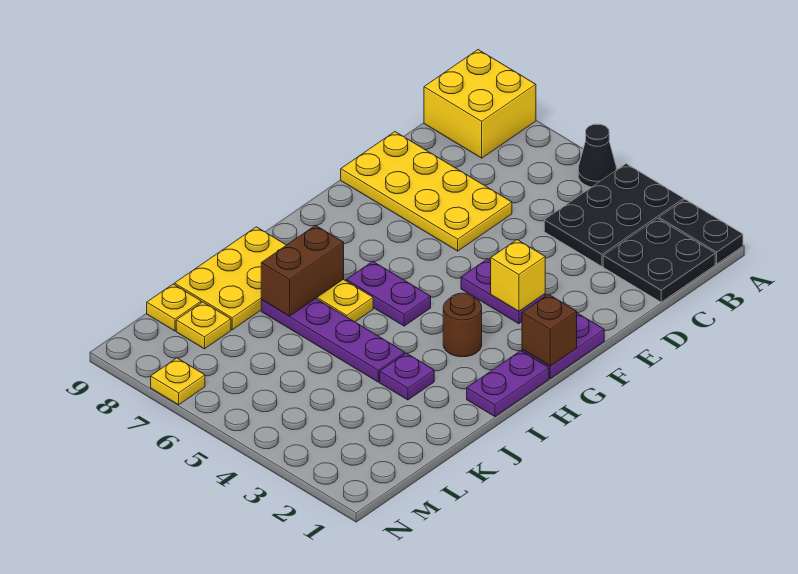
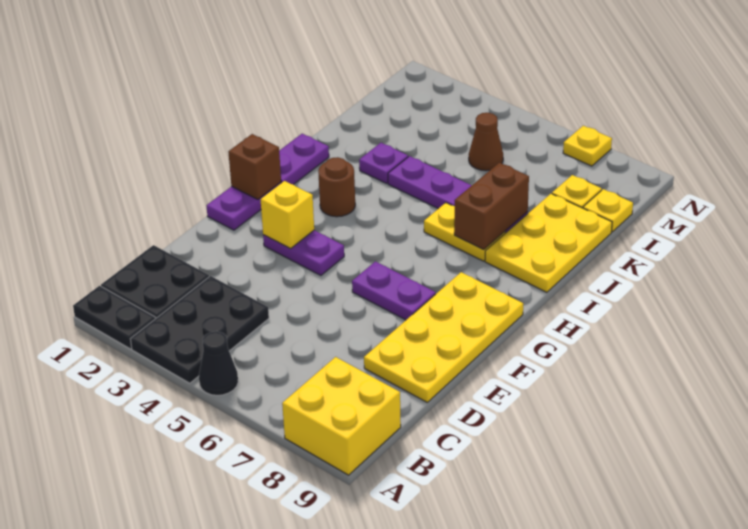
yellow plate D6:E9 level 1 -> yellow plate D8:G9 level 1
purple plate H5:H6 level 1 -> purple plate F6:F7 level 1
none -> brown cone L5 level 1

